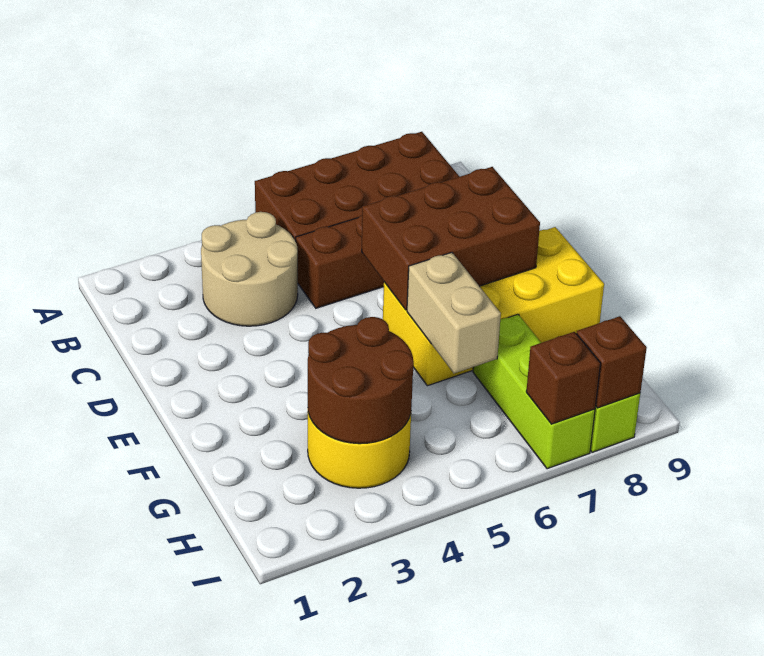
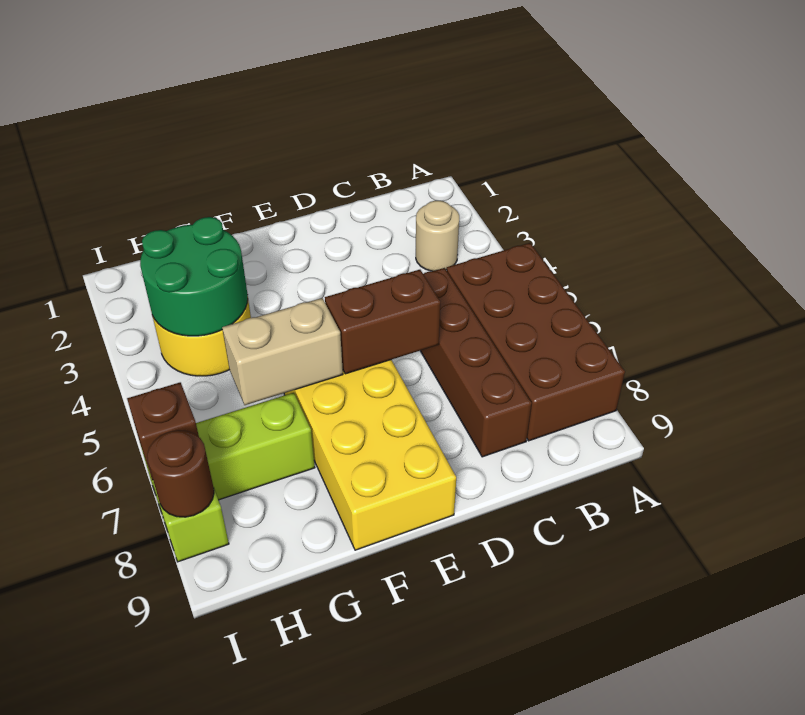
tan round brick B3:C4 level 1 -> tan round brick B3 level 1
brown brick D6:E8 level 2 -> brown brick D6:E6 level 2
brown round brick G3:H4 level 2 -> green round brick G3:H4 level 2
brown brick I8 level 2 -> brown round brick I8 level 2

